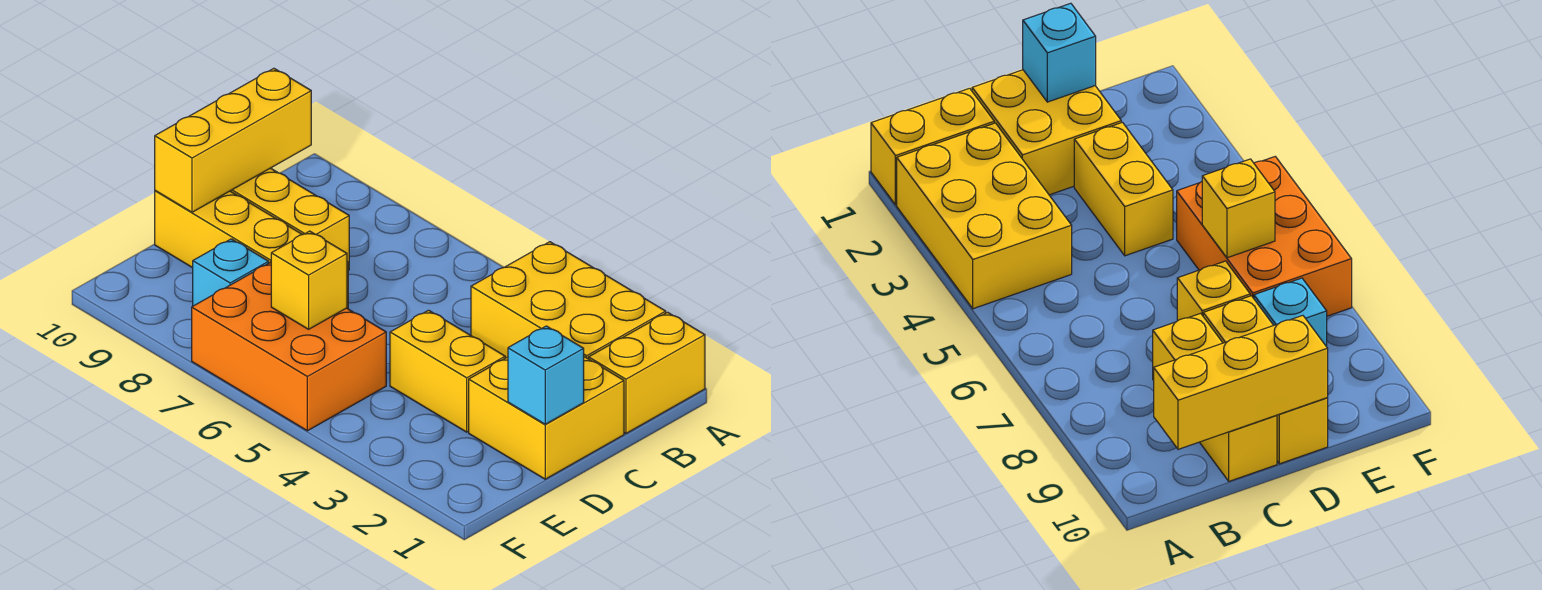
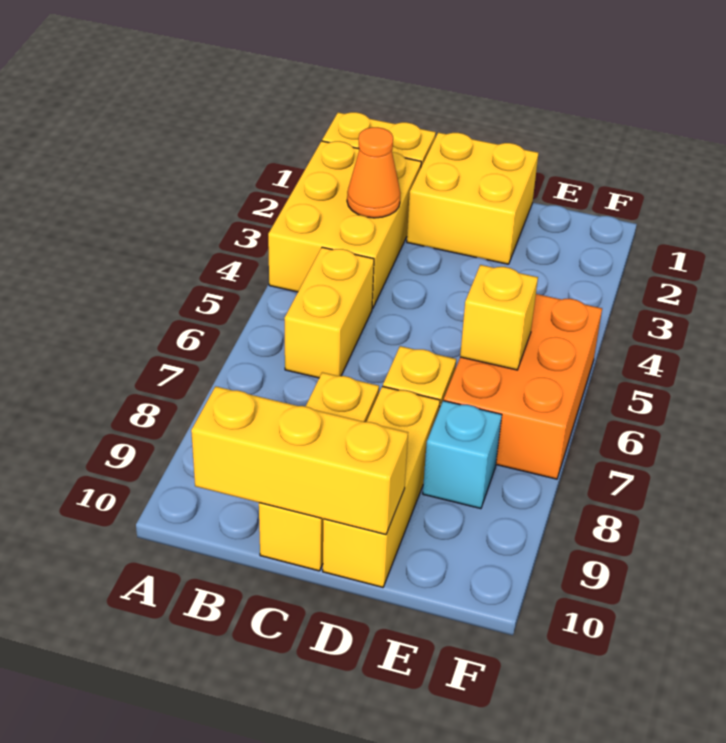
none -> orange cone B3 level 2
cyan brick D1 level 2 -> none
yellow brick D3:D4 level 1 -> yellow brick B5:B6 level 1

